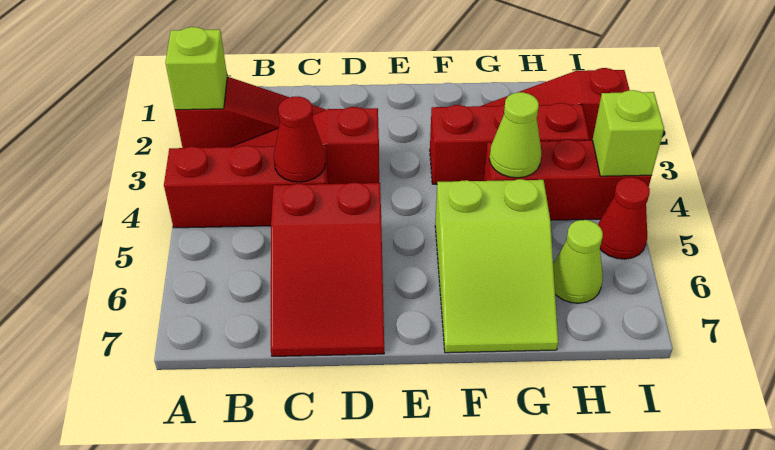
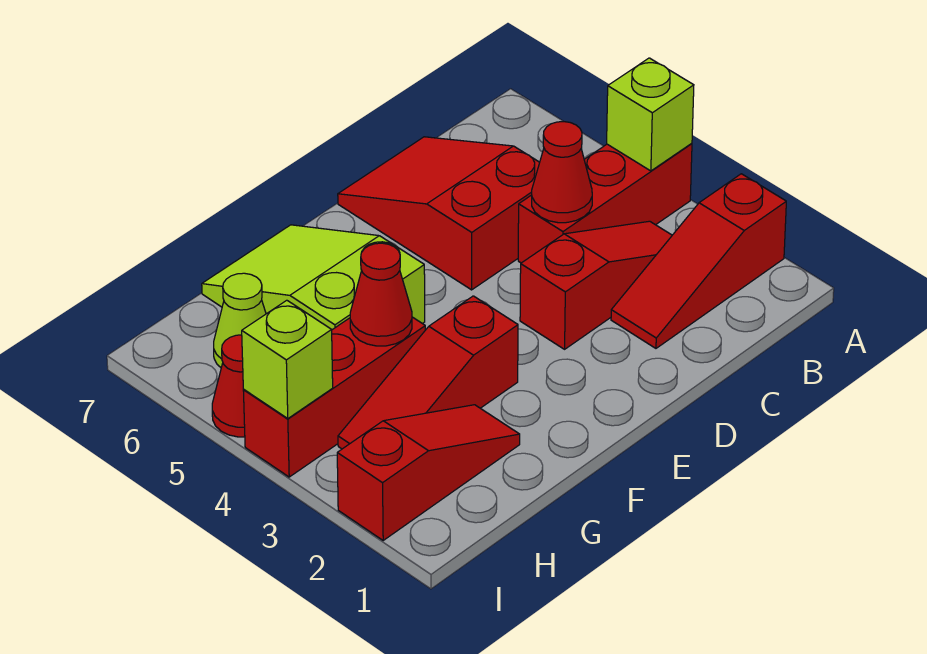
lime brick A2 level 2 -> lime brick A4 level 2
red brick F3:H3 level 1 -> red slope F3:H3 level 1 top F
lime cone G4 level 2 -> red cone G4 level 2

